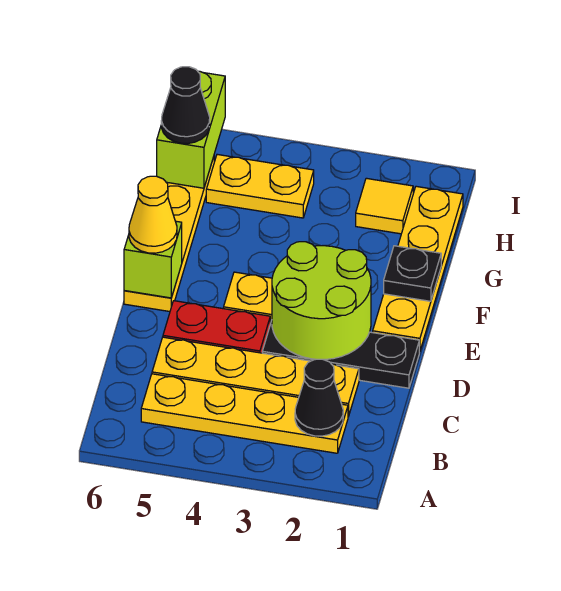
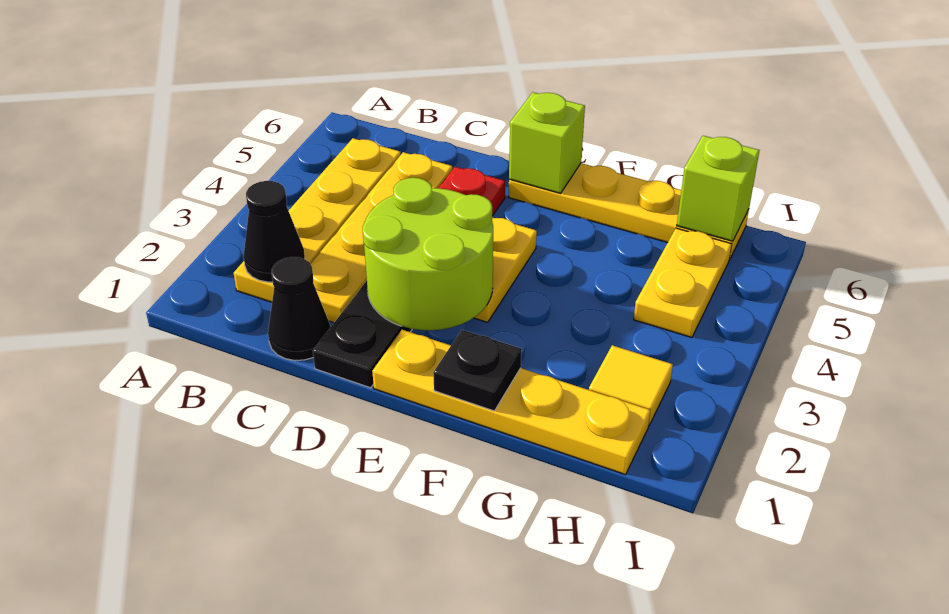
yellow cone E6 level 3 -> none
lime brick H6:I6 level 2 -> lime brick H6 level 2
black cone H6 level 3 -> black cone C1 level 1

